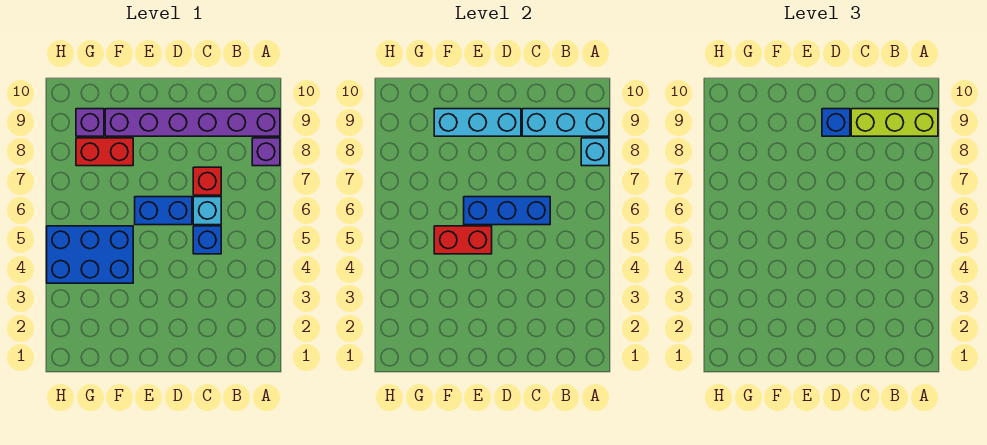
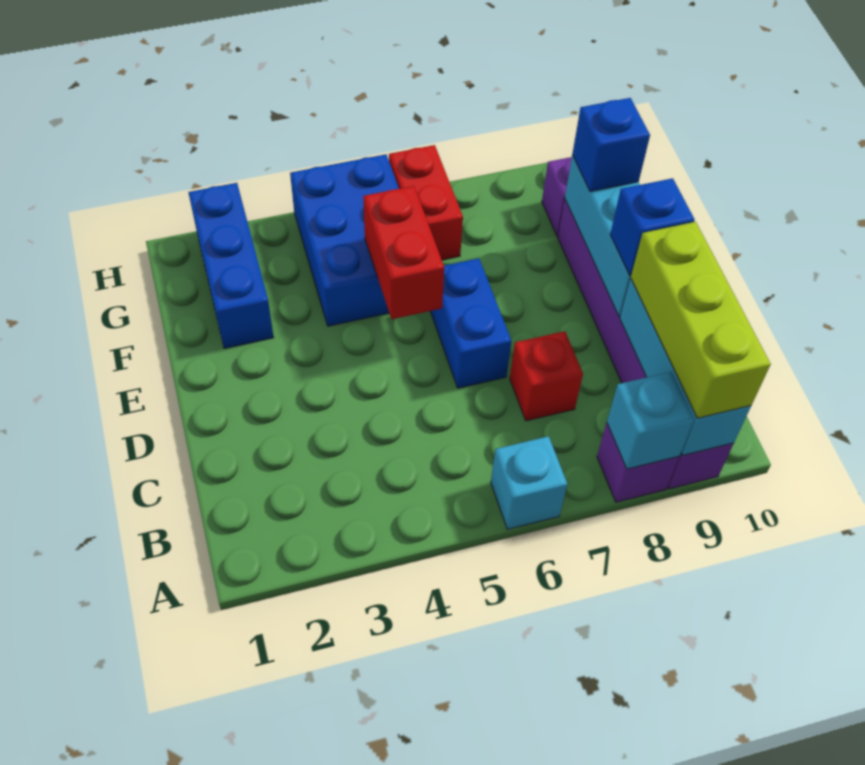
blue brick C5 level 1 -> blue brick F9 level 3
cyan brick C6 level 1 -> cyan brick A6 level 1
blue brick C6:E6 level 2 -> blue brick F2:H2 level 1
red brick F8:G8 level 1 -> red brick G6:H6 level 1

